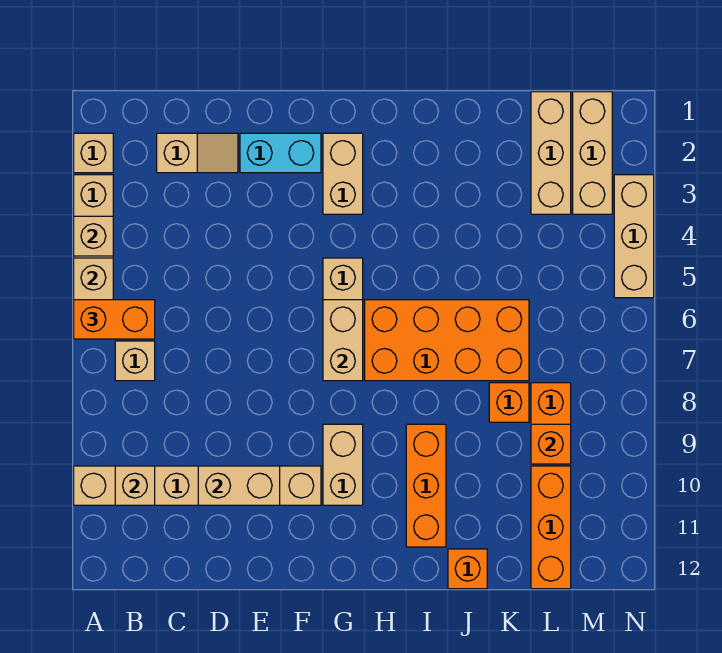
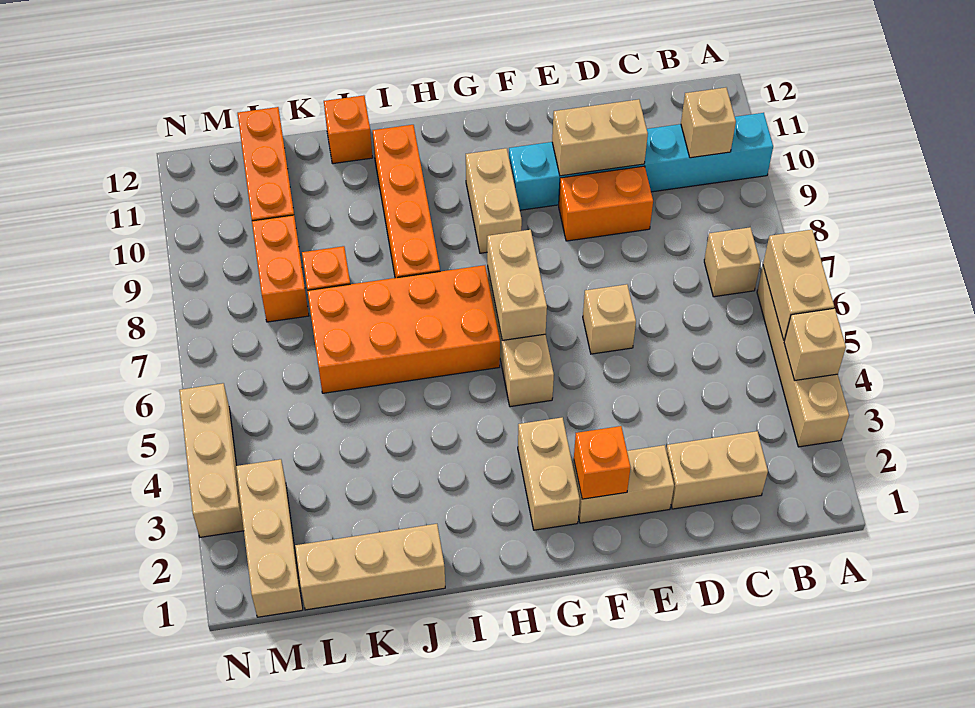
tan brick A2 level 1 -> tan brick E6 level 1
orange brick A6:B6 level 3 -> orange brick D9:E9 level 1
tan brick A10:F10 level 1 -> cyan brick A10:F10 level 1
tan slope C2:D2 level 1 top C -> tan brick C2:D2 level 1
cyan brick E2:F2 level 1 -> tan brick E2:F2 level 1
orange brick I9:I11 level 1 -> orange brick I8:I11 level 1
tan brick L1:L3 level 1 -> tan brick J1:L1 level 1
orange brick L9 level 2 -> orange brick F2 level 2

